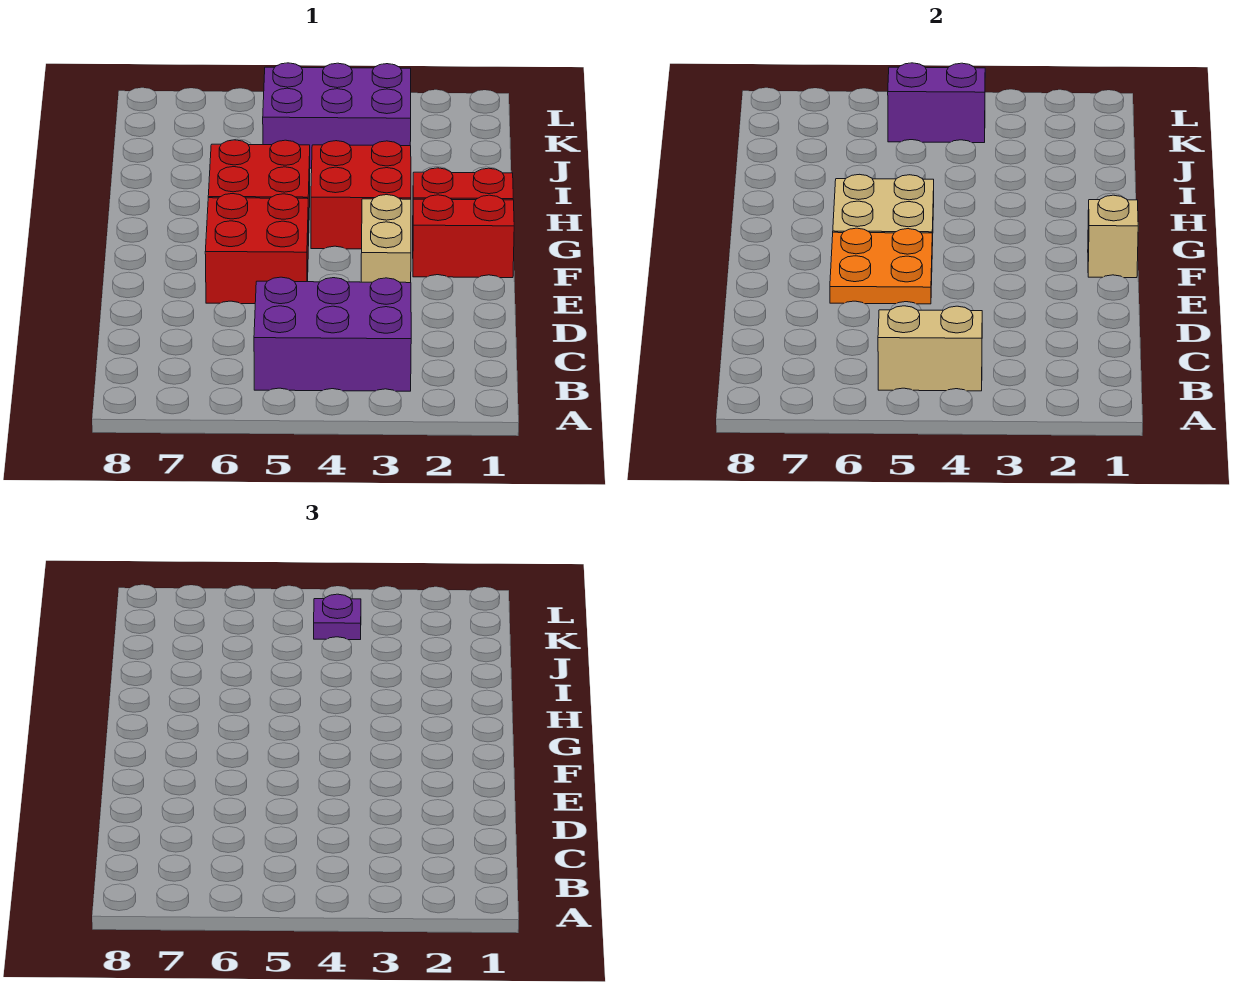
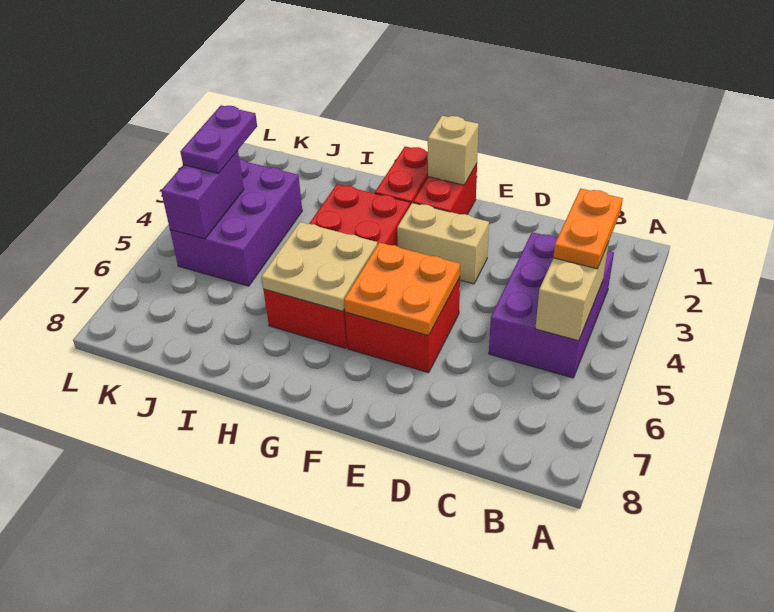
none -> orange plate B3:B4 level 3
purple plate K4 level 3 -> purple plate K3:K4 level 3

